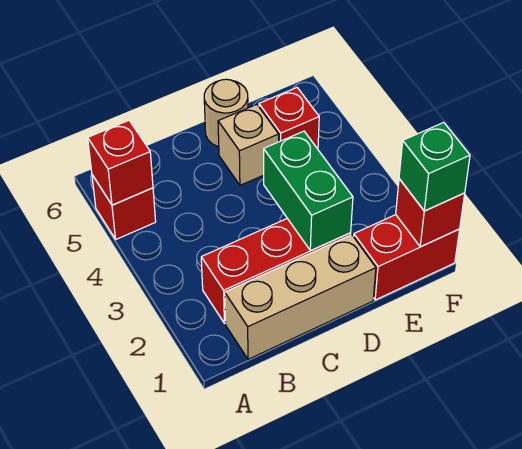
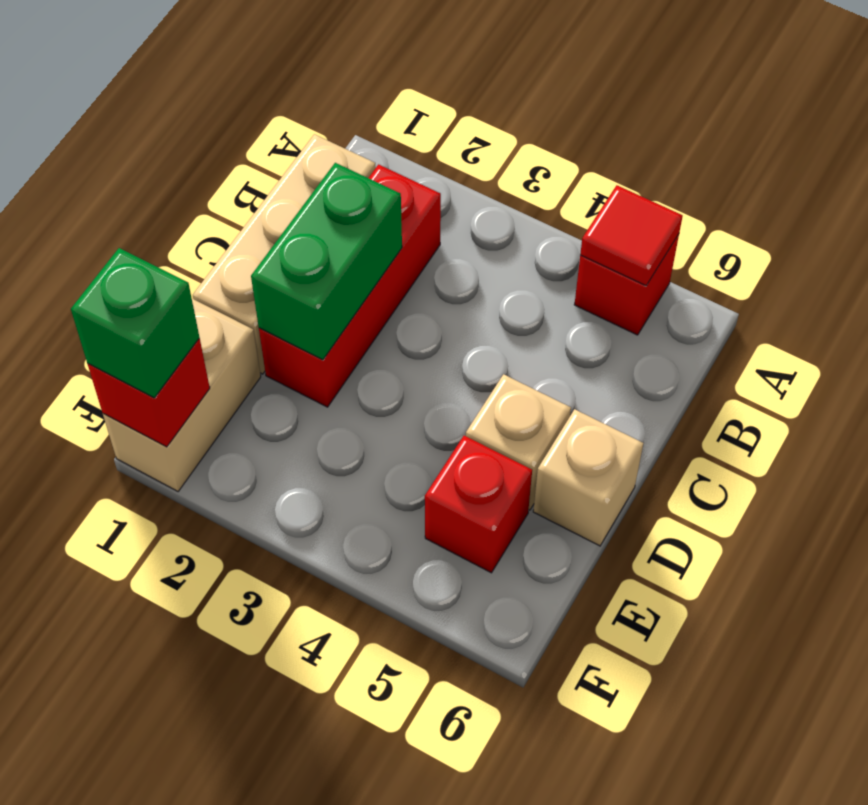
red brick A5 level 2 -> red tile A5 level 2
green brick D2:D3 level 2 -> green brick C2:D2 level 2
tan round brick D6 level 1 -> tan brick D6 level 1
red brick E1:F1 level 1 -> tan brick E1:F1 level 1

